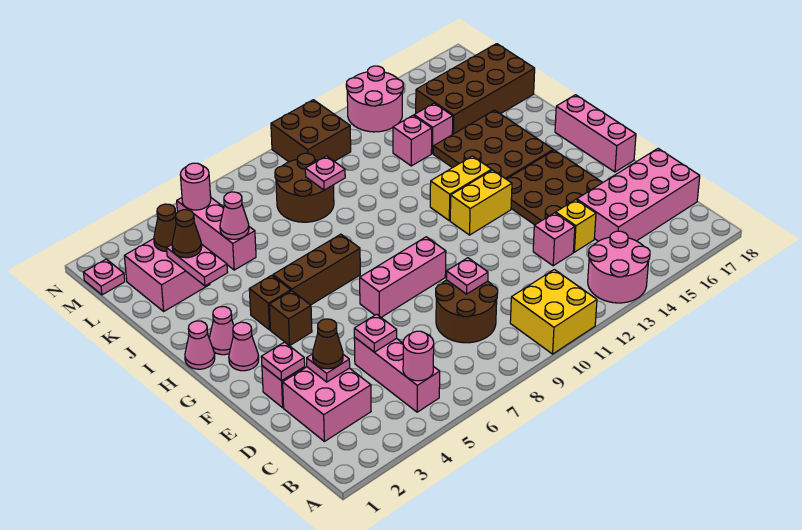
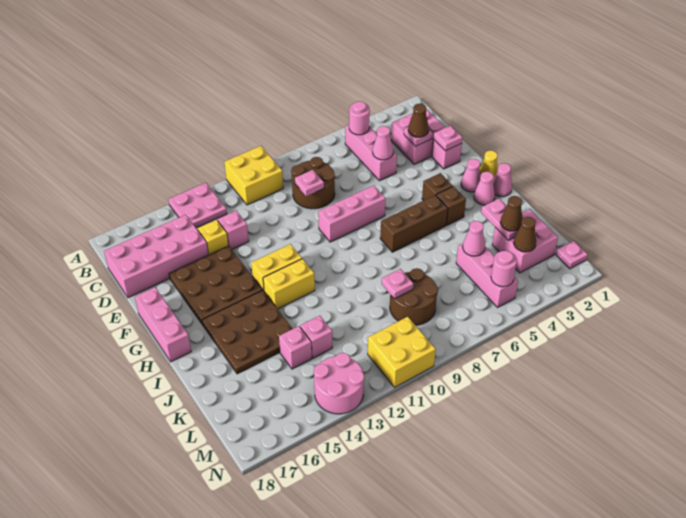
pink round brick A13:B14 level 1 -> pink plate A13:B14 level 1
pink plate D5 level 2 -> pink cone D5 level 2
none -> yellow cone G1 level 1
brown brick K15:L18 level 1 -> none
brown brick M10:N11 level 1 -> yellow brick M10:N11 level 1

